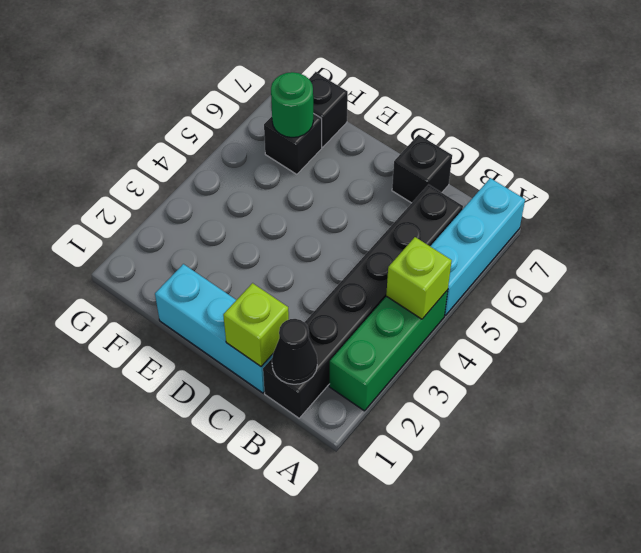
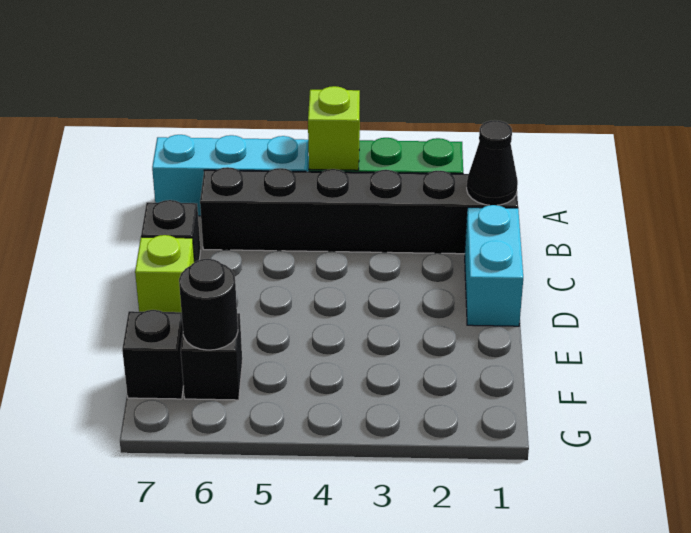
cyan brick C1:E1 level 1 -> cyan brick C1:D1 level 1
lime brick C1 level 2 -> lime brick D7 level 1
green round brick F6 level 2 -> black round brick F6 level 2

